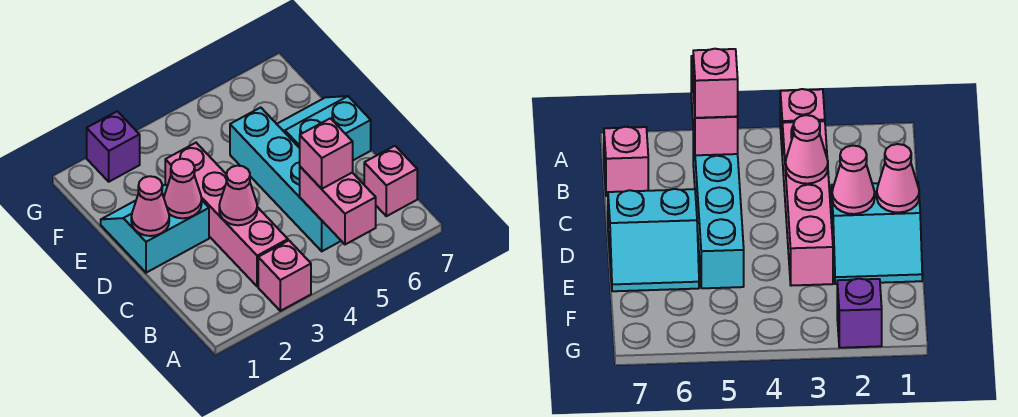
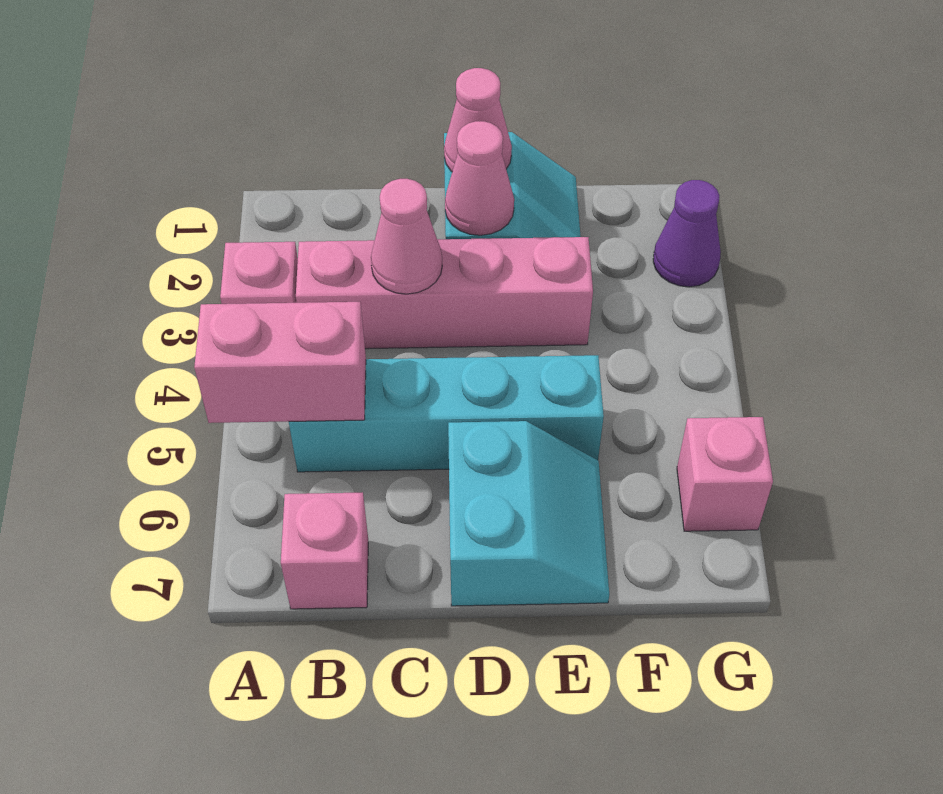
pink brick B5 level 3 -> pink brick G6 level 1
purple brick G2 level 1 -> purple cone G2 level 1

